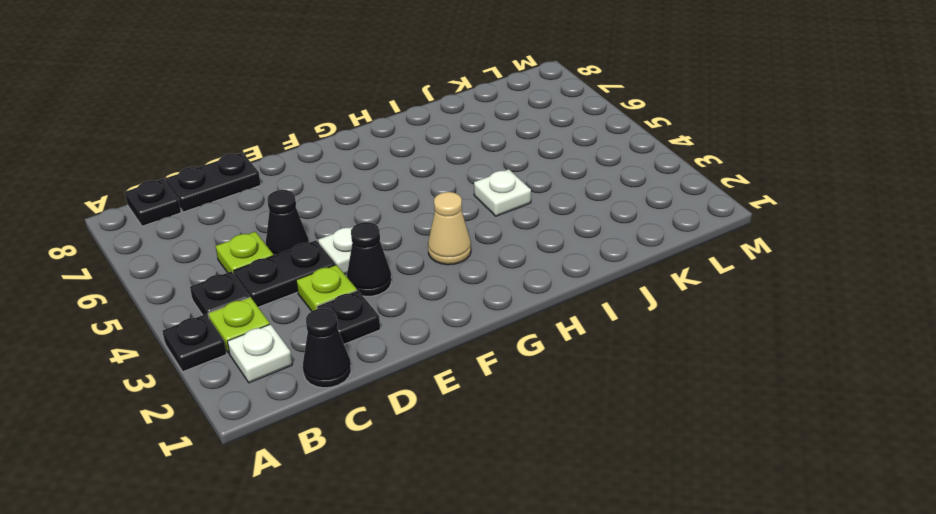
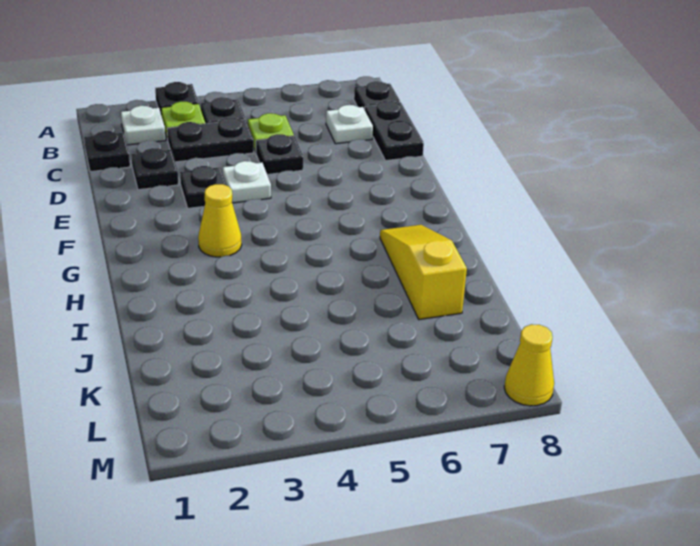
black cone C1 level 1 -> black plate C1 level 1
black plate C4:D4 level 1 -> black plate C3:C4 level 1
lime plate D3 level 1 -> none
black cone D5 level 1 -> black plate D5 level 1
black cone E3 level 1 -> black plate E3 level 1
tan cone G3 level 1 -> yellow cone G3 level 1
none -> yellow slope H7:J7 level 1 top J
white plate I4 level 1 -> white plate C7 level 1
none -> yellow cone M8 level 1

